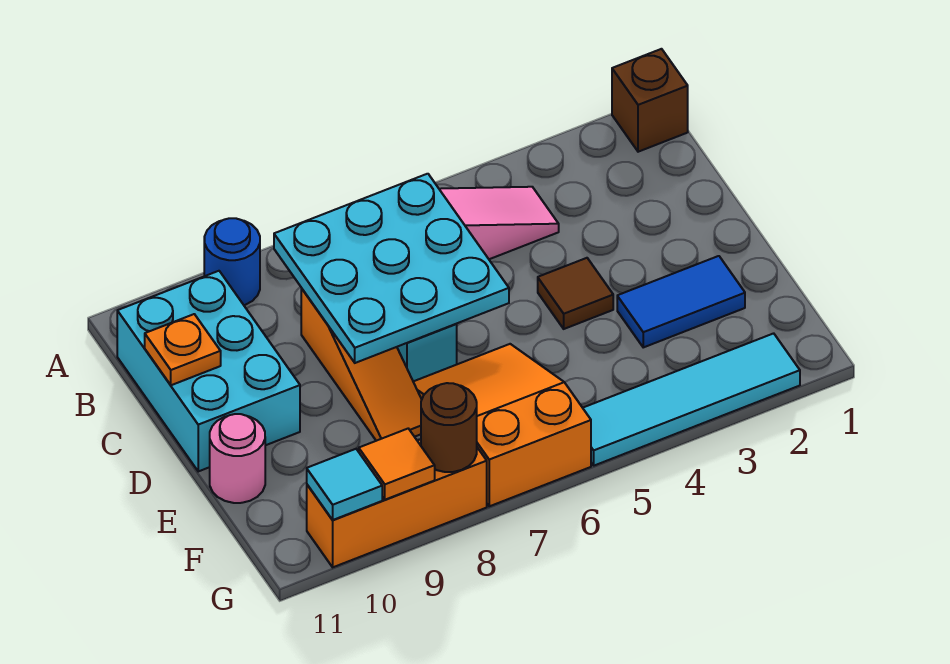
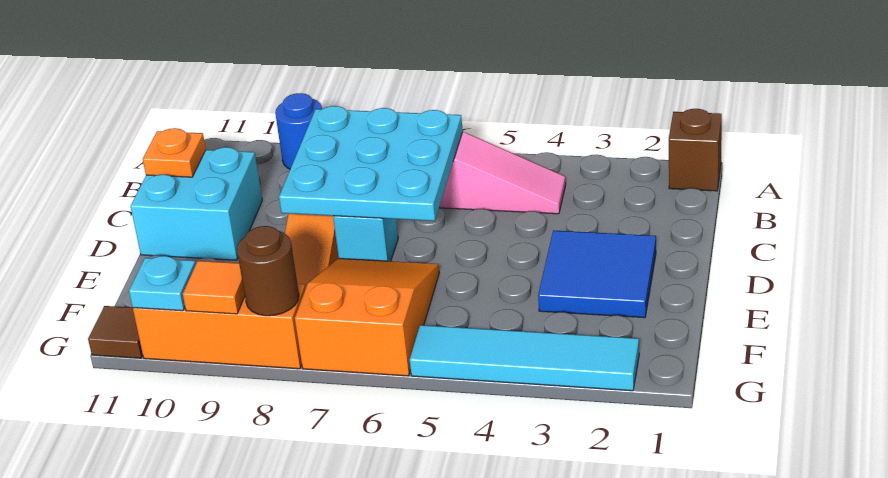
cyan brick B10:D11 level 1 -> cyan brick C10:D11 level 1
brown tile D4 level 1 -> brown tile G11 level 1
blue tile E2:E3 level 1 -> blue tile D2:E3 level 1
pink round brick E11 level 1 -> none
cyan tile G10 level 2 -> cyan plate G10 level 2

